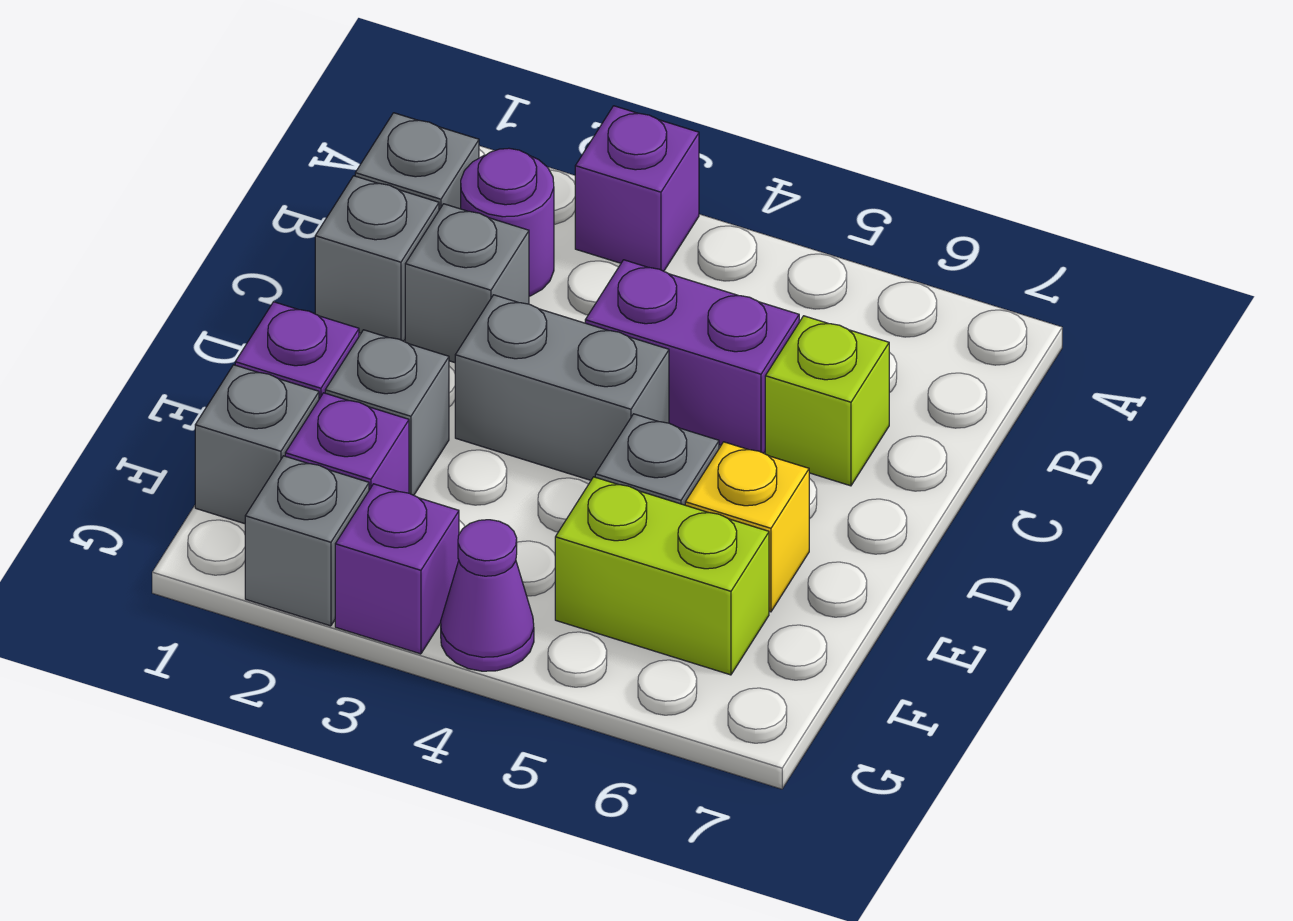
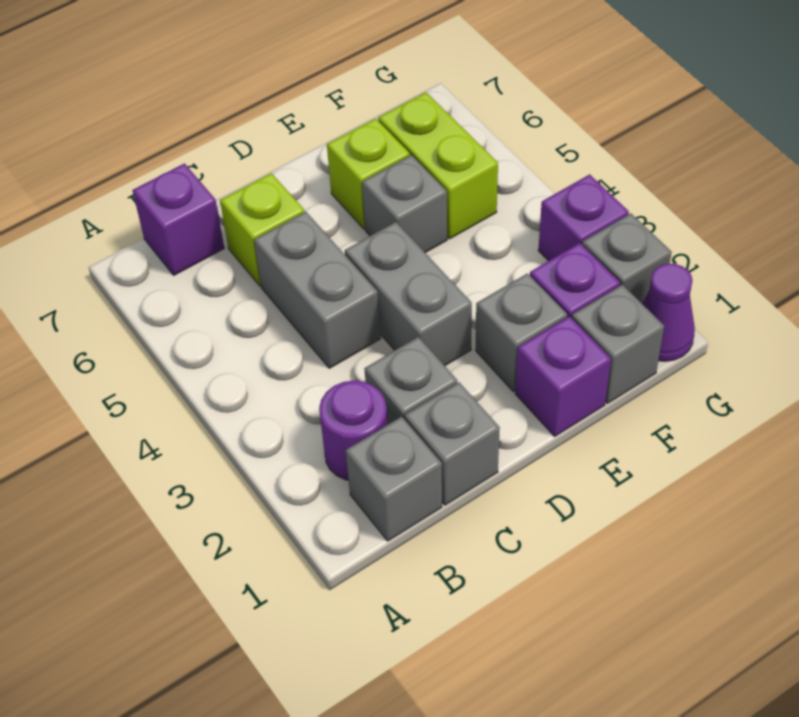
purple brick A3 level 1 -> purple brick B7 level 1
purple brick C4:C5 level 1 -> grey brick C4:C5 level 1
yellow brick E6 level 1 -> lime brick E6 level 1
purple cone G4 level 1 -> purple cone G1 level 1

